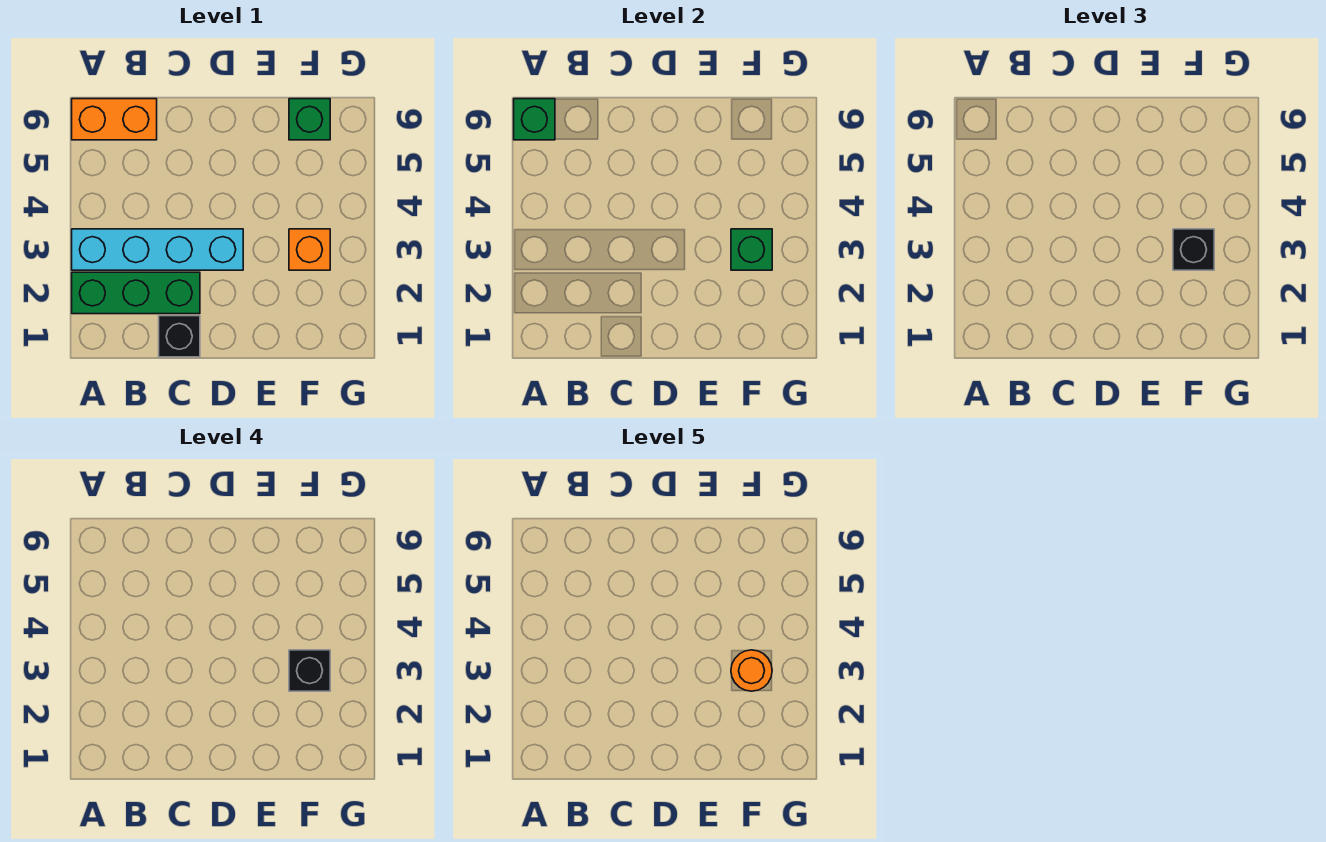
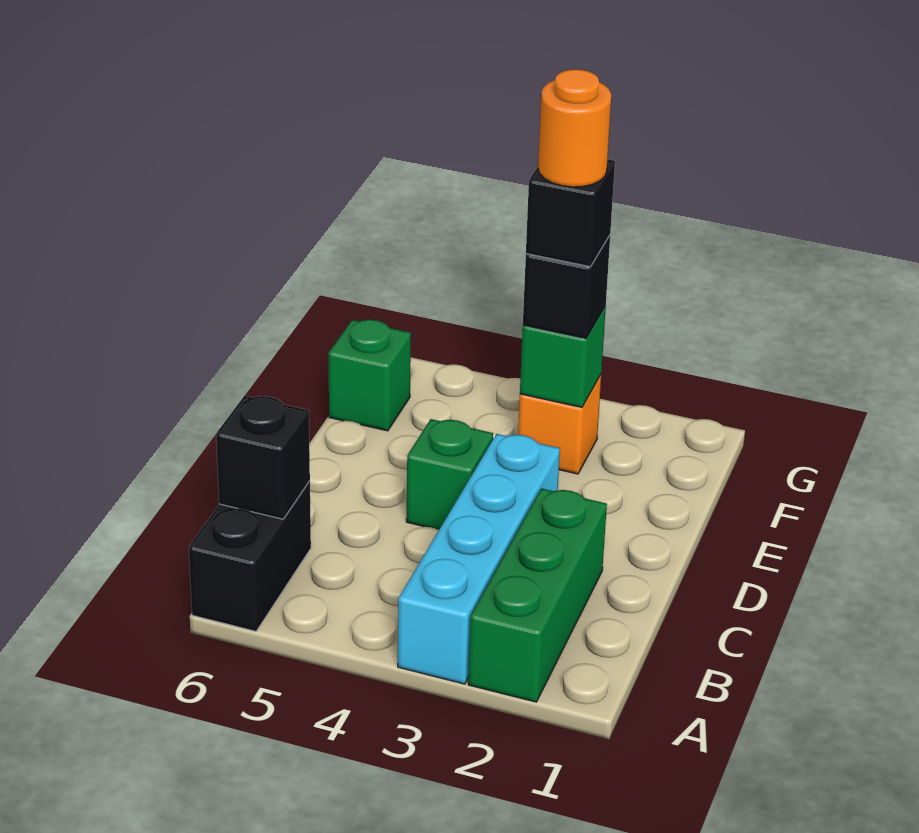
orange brick A6:B6 level 1 -> black brick A6:B6 level 1
green brick A6 level 2 -> green brick D4 level 1
black brick C1 level 1 -> black brick B6 level 2

